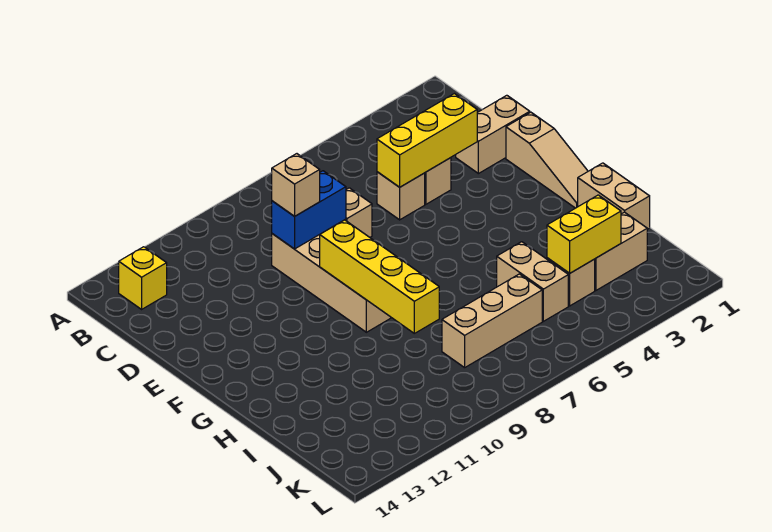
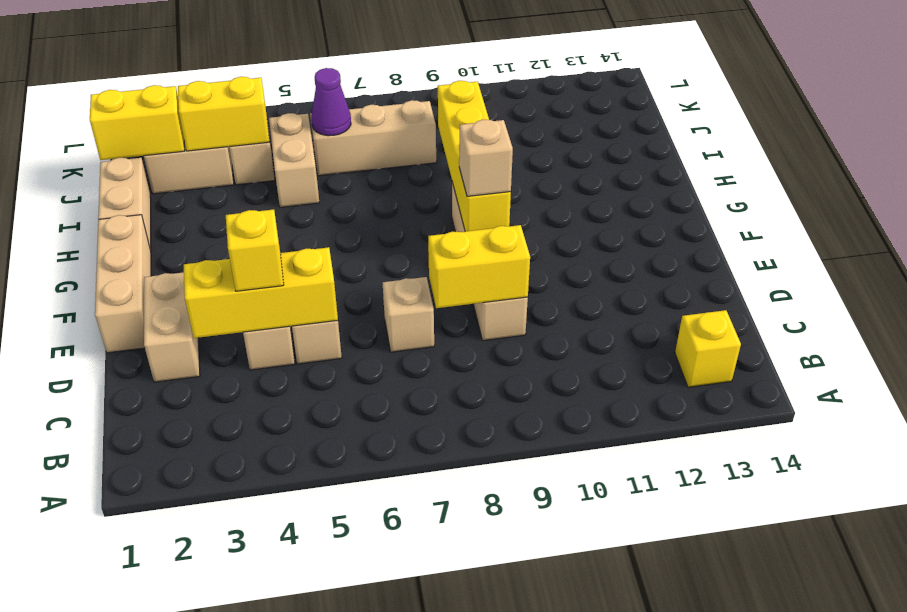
tan brick D1:D2 level 1 -> tan brick D2:E2 level 1
none -> yellow brick D4 level 3
blue brick D8:D9 level 2 -> yellow brick D8:D9 level 2
tan brick D9 level 3 -> tan brick F9 level 3
tan slope E1:G1 level 1 top E -> tan brick E1:G1 level 1
none -> yellow brick J1:J2 level 2
none -> purple cone J6 level 2

